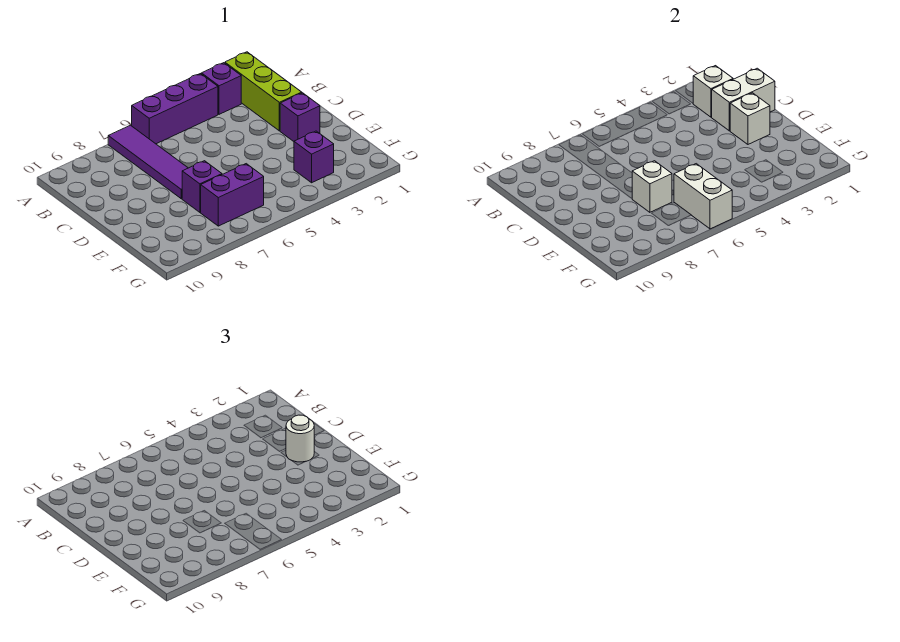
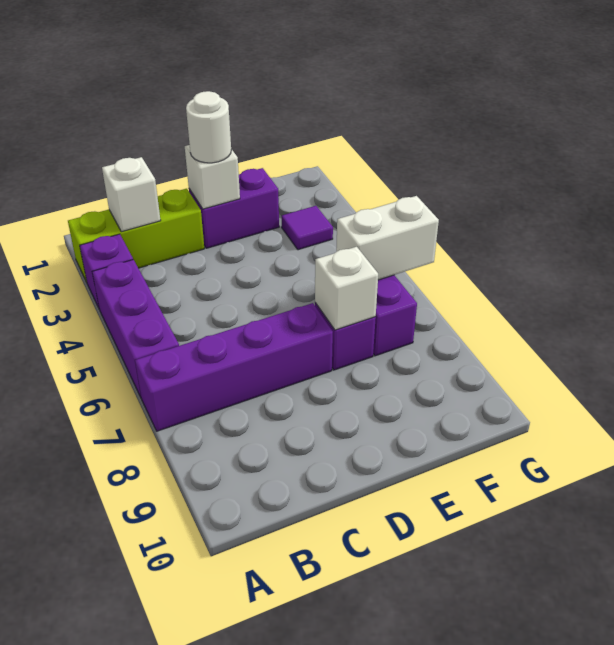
purple tile A7:D7 level 1 -> purple brick A7:D7 level 1
white brick C1:C2 level 2 -> none
purple brick D2 level 1 -> purple brick D2:E2 level 1
purple brick F3 level 1 -> purple tile F3 level 1

